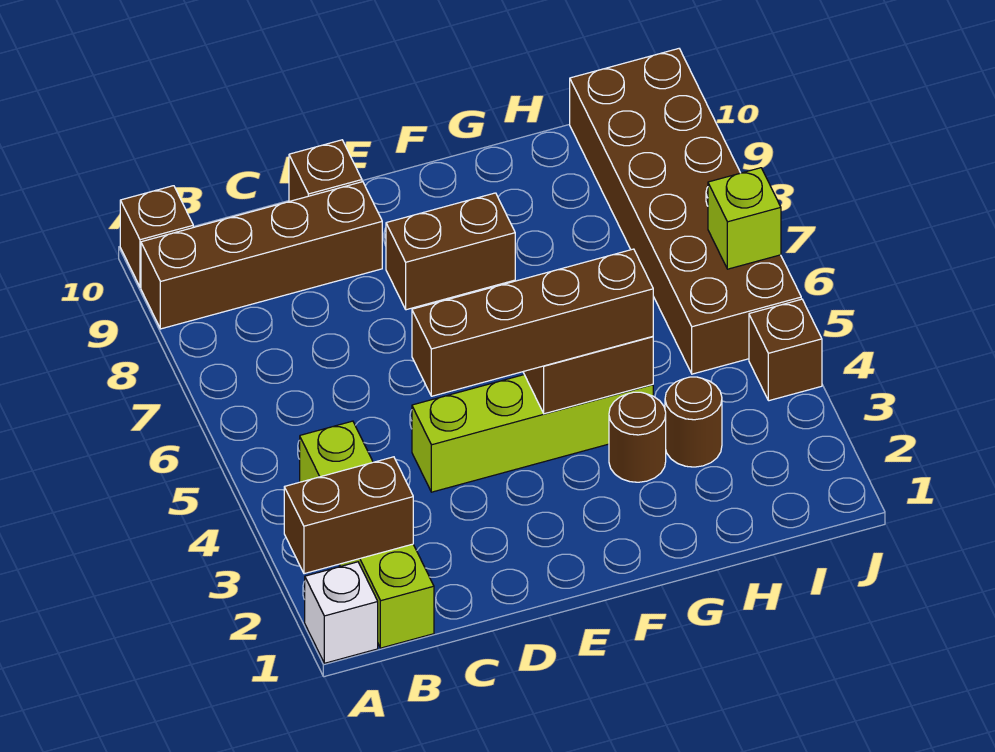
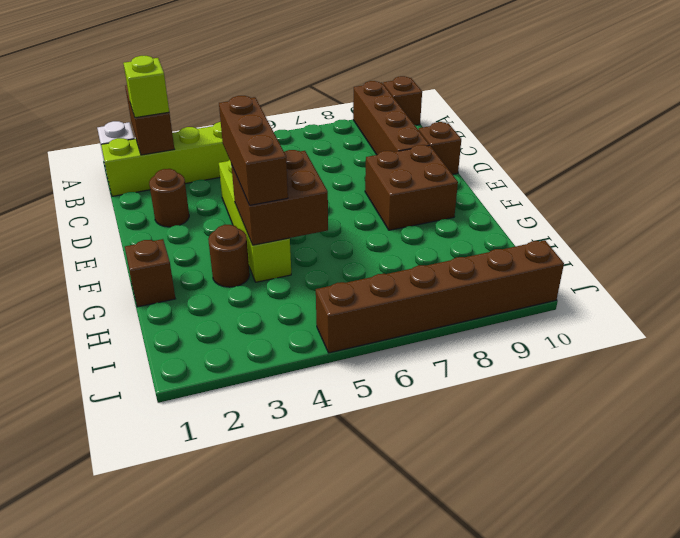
brown brick D4:G4 level 3 -> brown brick E4:G4 level 3
brown brick E8:F8 level 1 -> brown brick E8:F9 level 1
brown round brick H3 level 1 -> brown round brick D2 level 1
brown brick I5:J10 level 1 -> brown brick J5:J10 level 1
brown brick J4 level 1 -> brown brick G1 level 1
lime brick J6 level 2 -> lime brick B2 level 3

